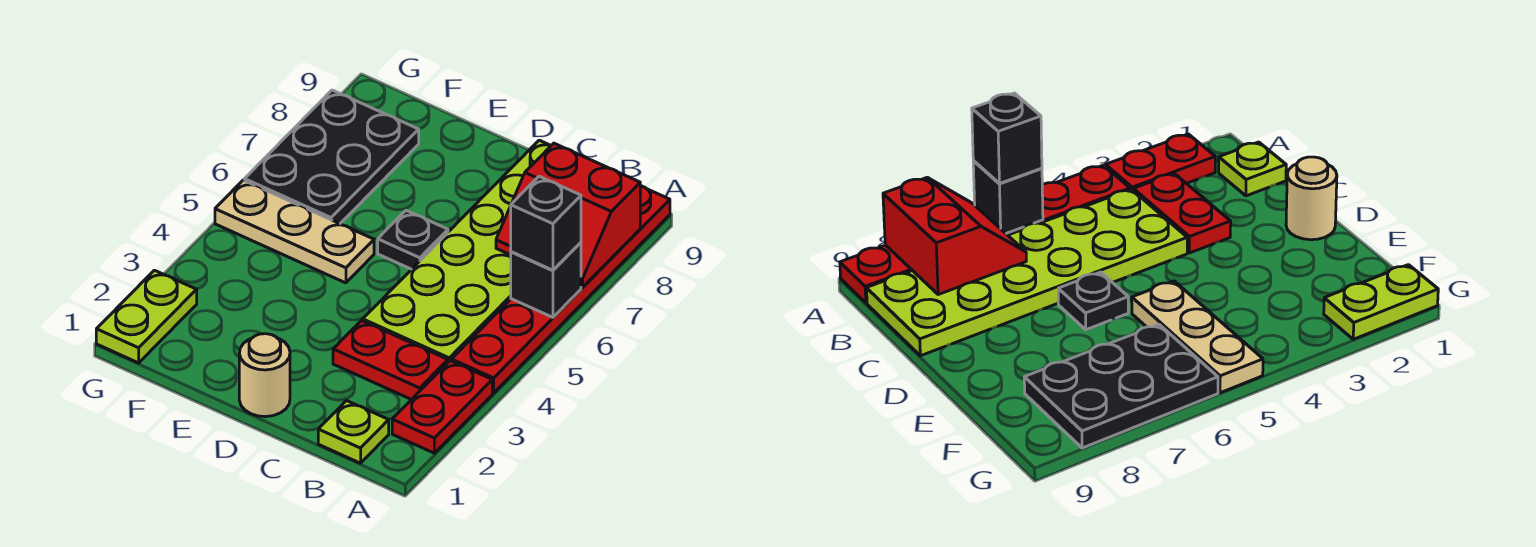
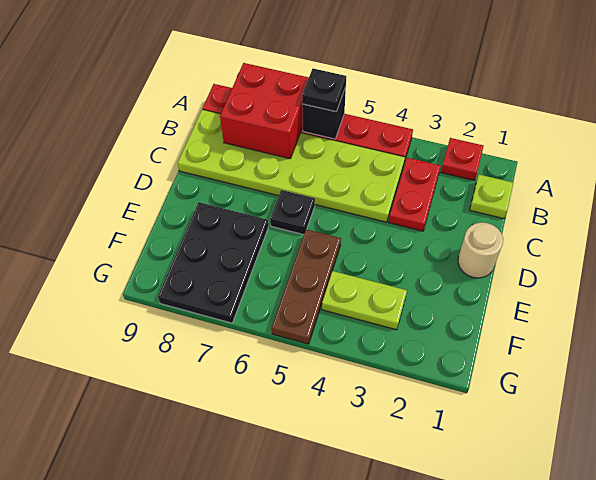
red plate A2:A3 level 1 -> red plate A2 level 1
black brick A6 level 3 -> black plate A6 level 3
red slope A7:B8 level 2 top 8 -> red brick A7:B8 level 2
tan plate E5:G5 level 1 -> brown plate E5:G5 level 1
black plate F6:G8 level 1 -> black plate E7:G8 level 1
lime plate G1:G2 level 1 -> lime plate F3:F4 level 1

